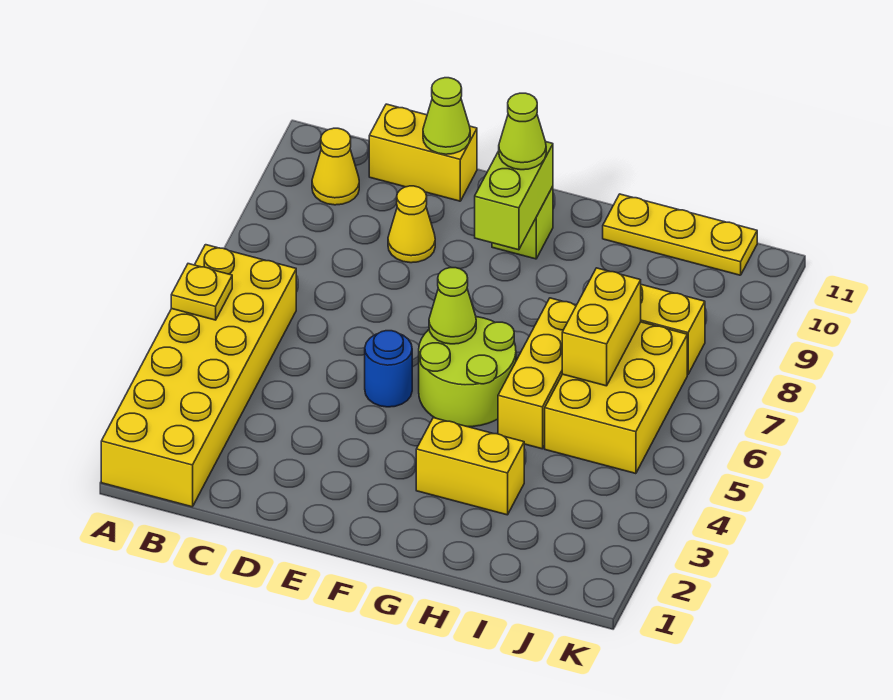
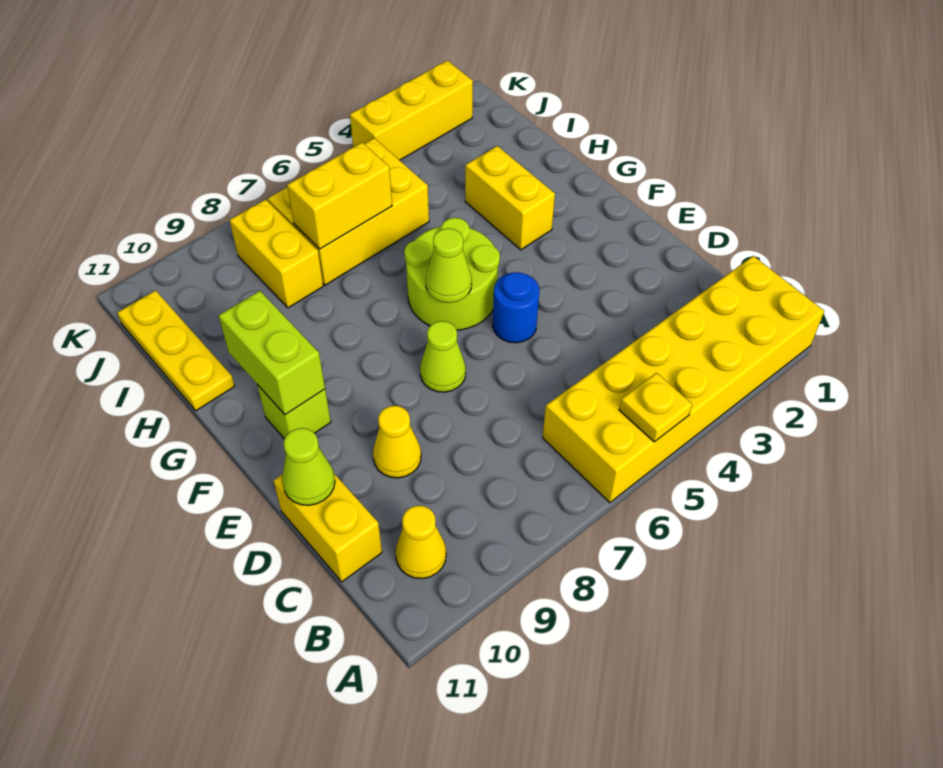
lime brick F9:F10 level 2 -> lime brick F10:G10 level 2
lime cone F10 level 3 -> lime cone E7 level 1
yellow brick H5:H7 level 1 -> yellow brick K2:K4 level 1

